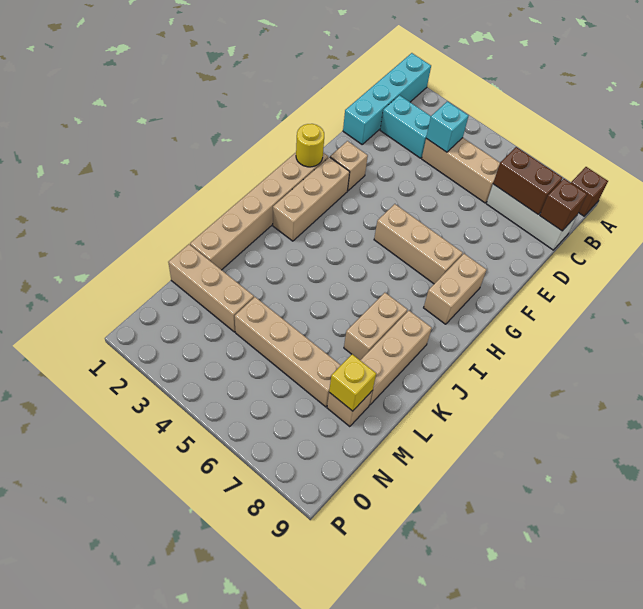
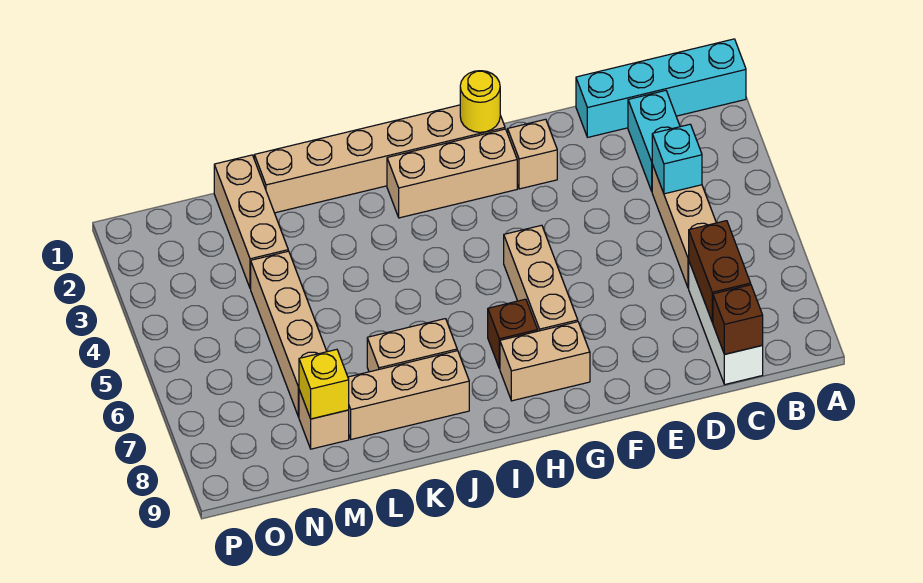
brown brick A9 level 1 -> brown brick H7 level 1

